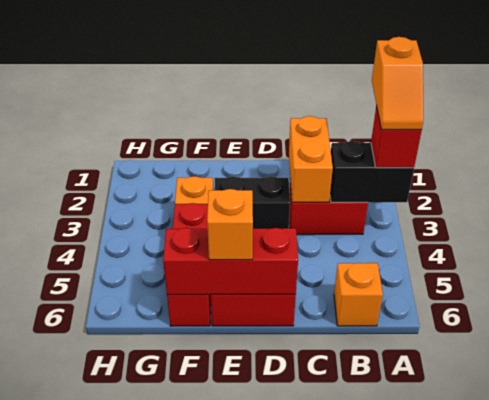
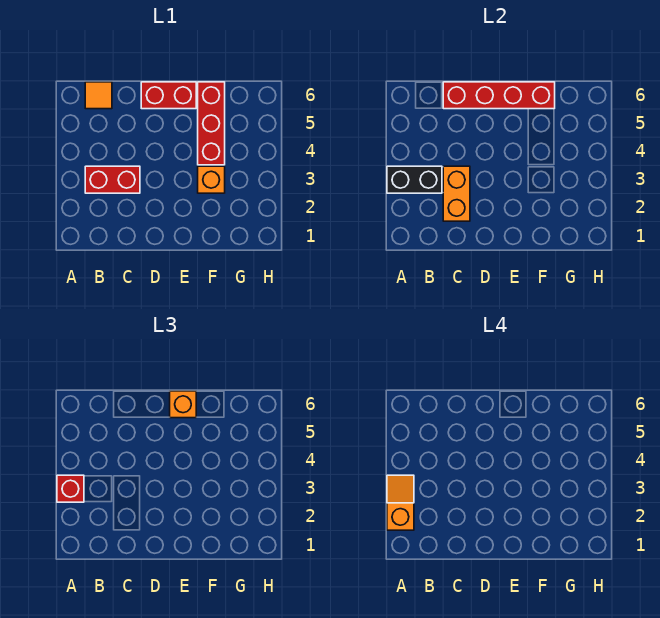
orange brick B6 level 1 -> orange tile B6 level 1
black brick D3:E3 level 1 -> none
red brick D6:F6 level 2 -> red brick C6:F6 level 2

